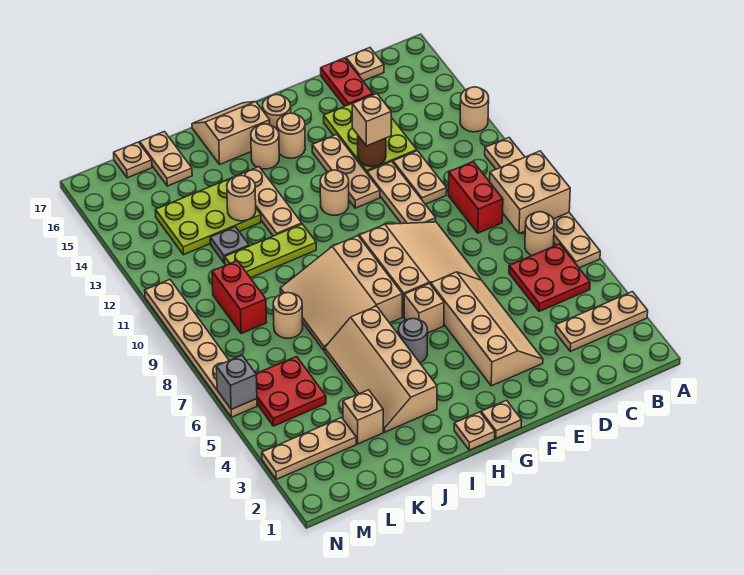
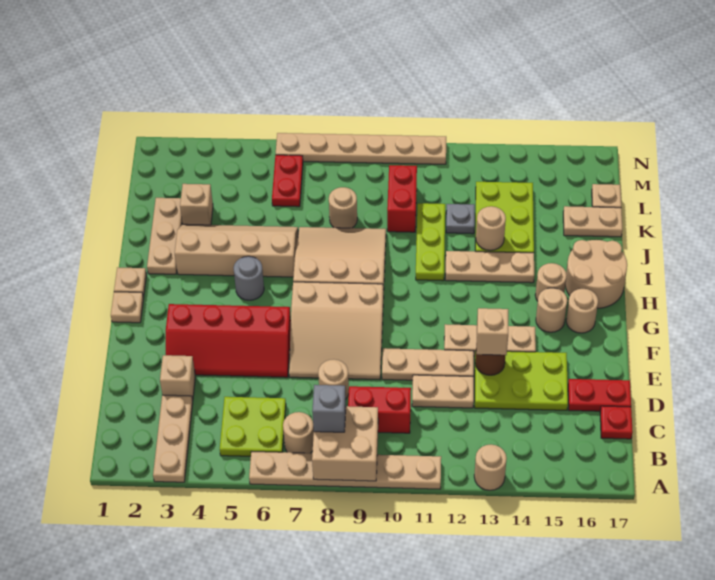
red plate B5:C6 level 1 -> lime plate B5:C6 level 1
tan plate C17 level 1 -> red plate C17 level 1
tan slope E3:F6 level 1 top F -> red slope E3:F6 level 1 top F
tan brick G6 level 1 -> tan brick D3 level 1
tan round brick G12 level 1 -> tan round brick D8 level 1
tan slope H16:I17 level 1 top 16 -> tan round brick H16:I17 level 1
tan plate L3:N3 level 1 -> tan plate I2:K2 level 1
red plate L5:M6 level 1 -> red plate L6:M6 level 1
red brick L9:L10 level 1 -> red brick K10:L10 level 1
grey brick N6 level 2 -> grey brick B8 level 3

